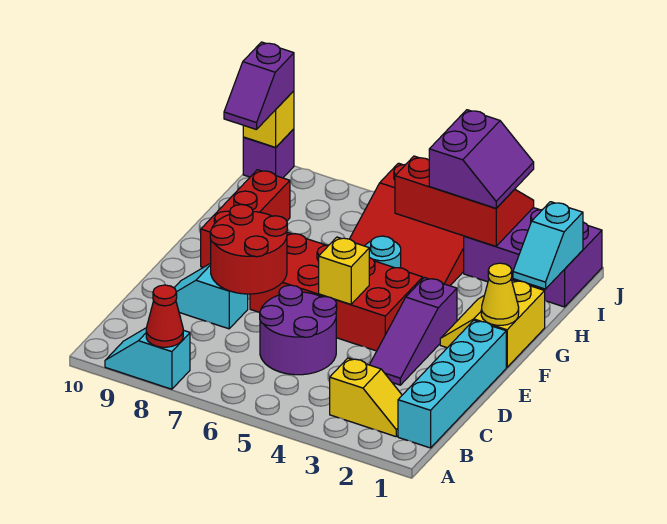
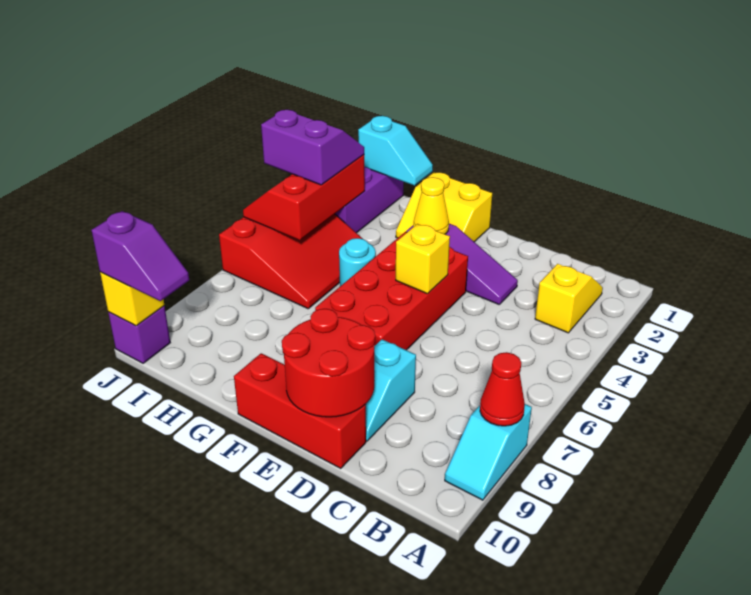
cyan brick B1:E1 level 1 -> none
purple round brick C5:D6 level 1 -> none
red round brick D7:E8 level 2 -> red round brick D9:E10 level 2
yellow cone F1 level 2 -> yellow cone F3 level 2
red brick F9:H9 level 1 -> red brick D10:F10 level 1

